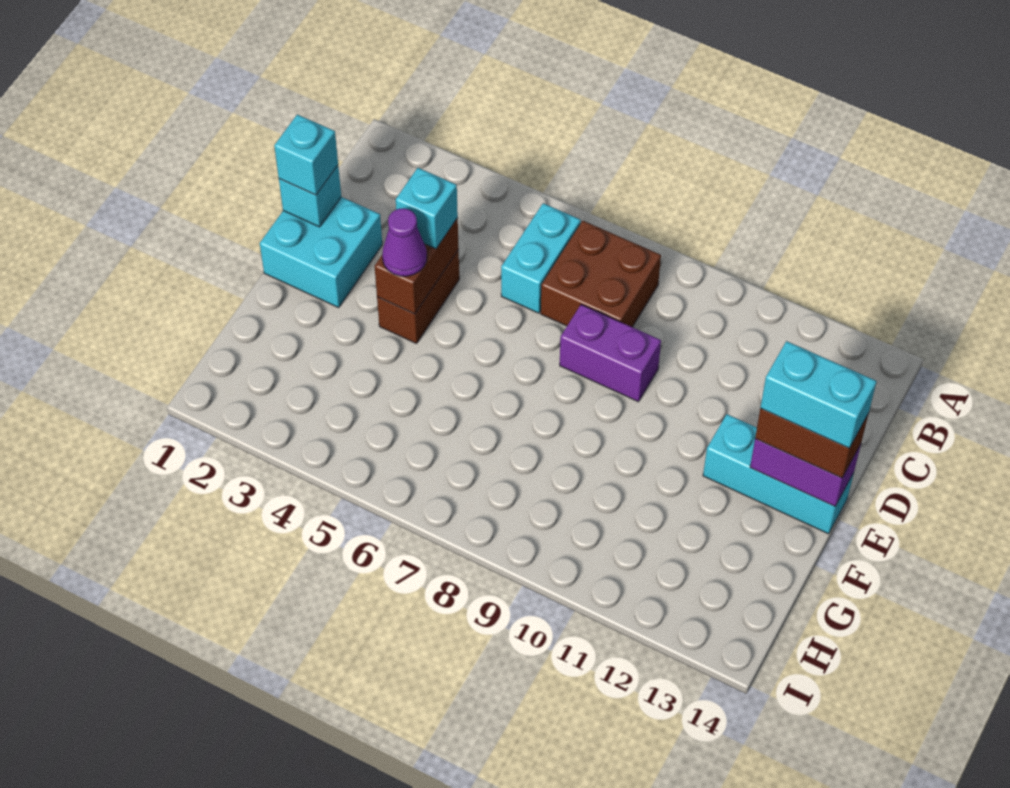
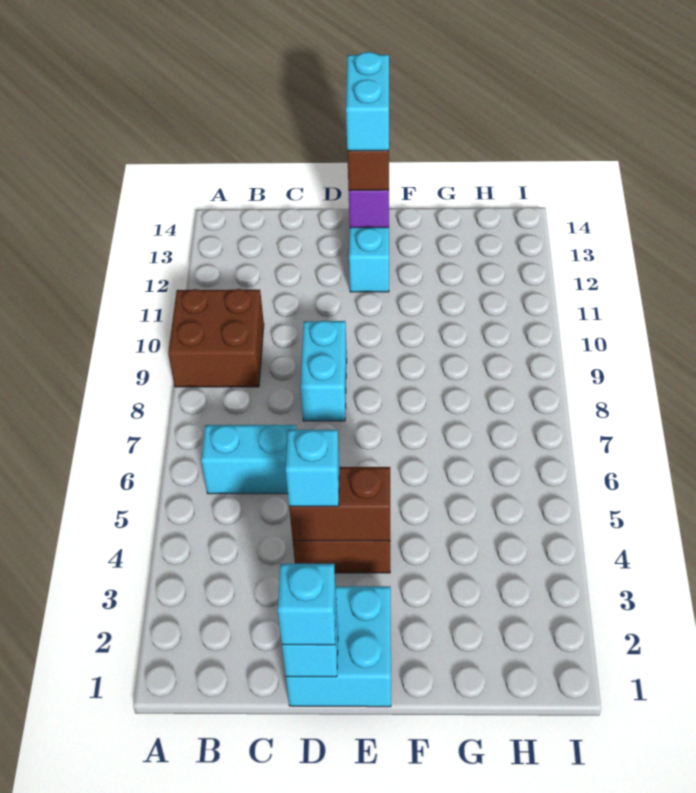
brown brick B7:C8 level 1 -> brown brick A9:B10 level 1
purple brick D8:D9 level 1 -> cyan brick D8:D9 level 1
purple cone E4 level 3 -> none

